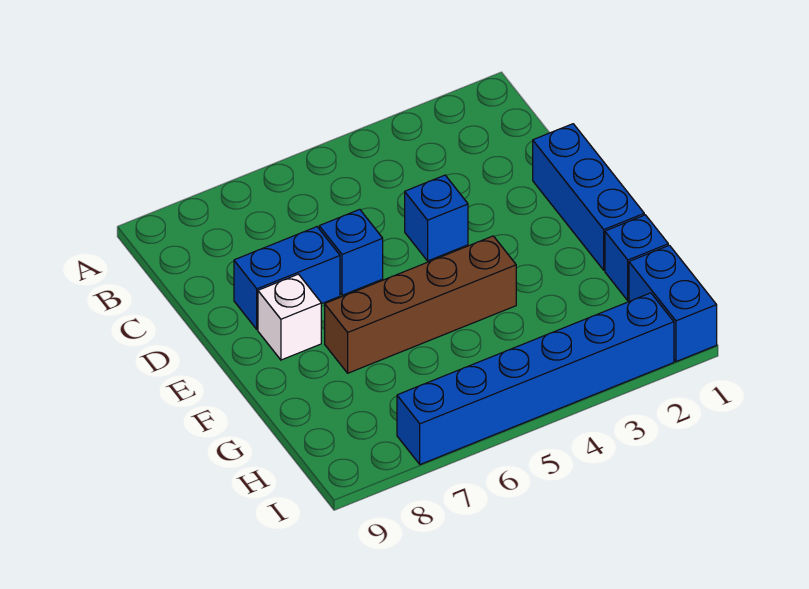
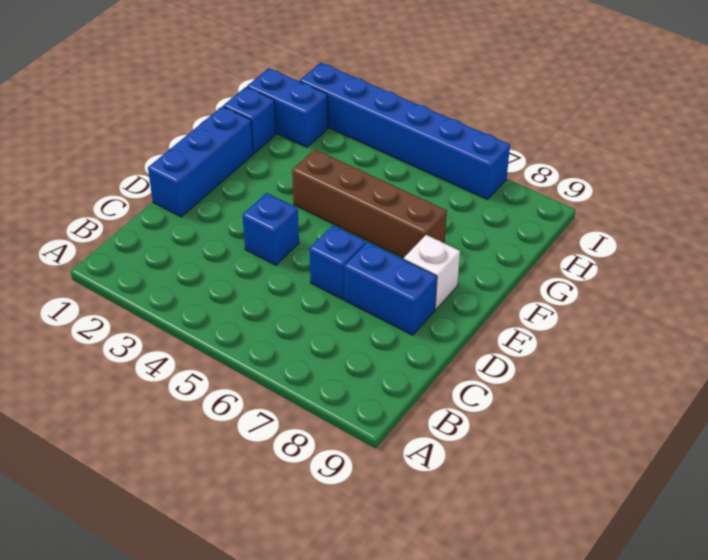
blue brick H1:I1 level 1 -> blue brick H1:H2 level 1

